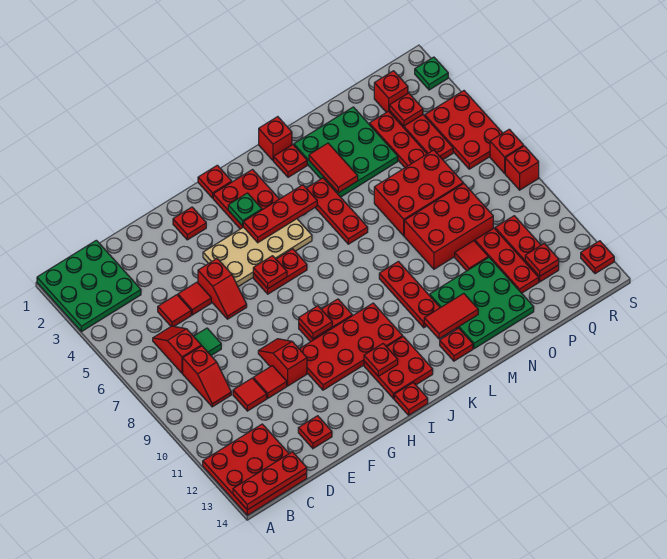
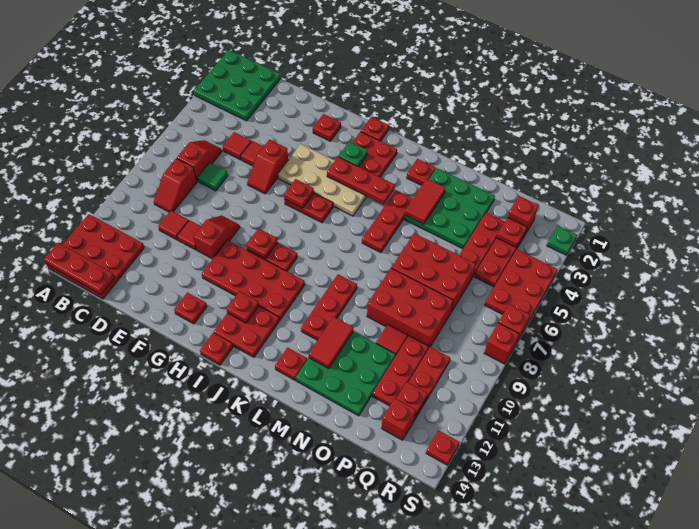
red plate E13 level 1 -> red plate G13 level 1
red brick L1 level 1 -> red brick Q13 level 1
red tile L12:M12 level 2 -> red tile M11:M12 level 2

